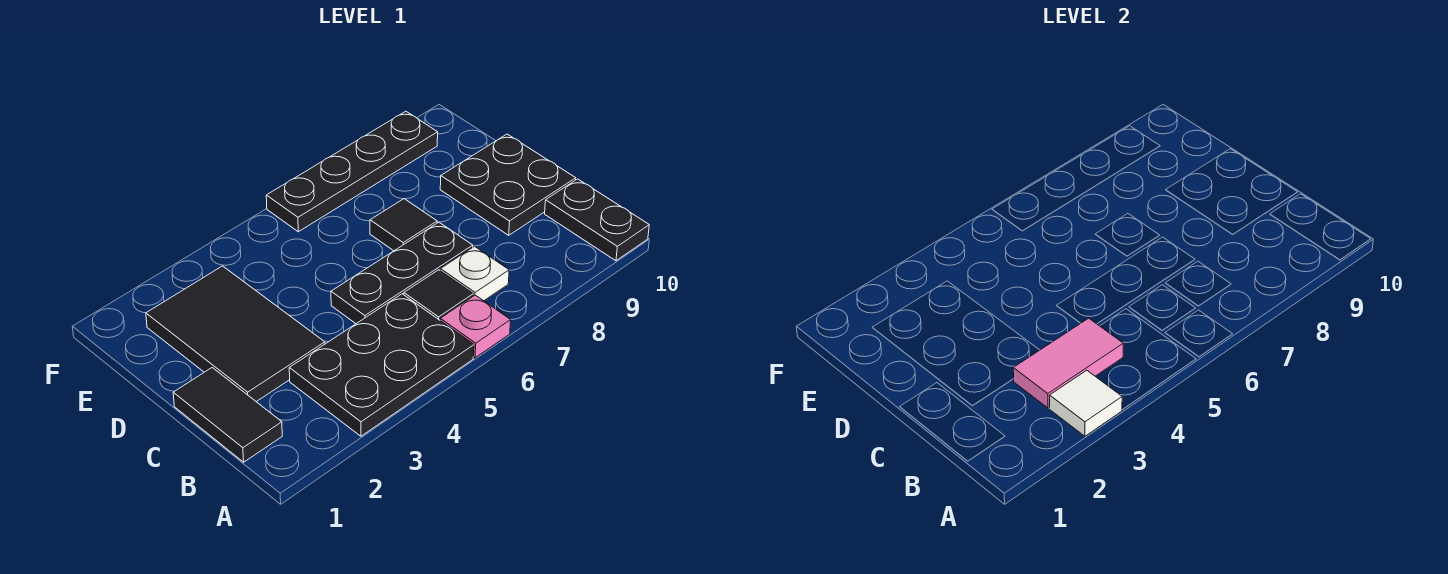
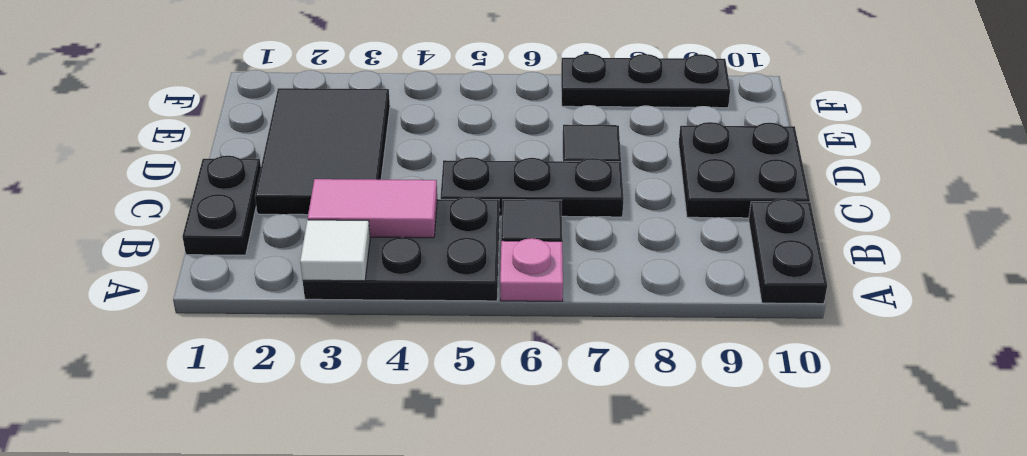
black tile B1:C1 level 1 -> black plate B1:C1 level 1
white plate B7 level 1 -> none
black plate F6:F9 level 1 -> black plate F7:F9 level 1

